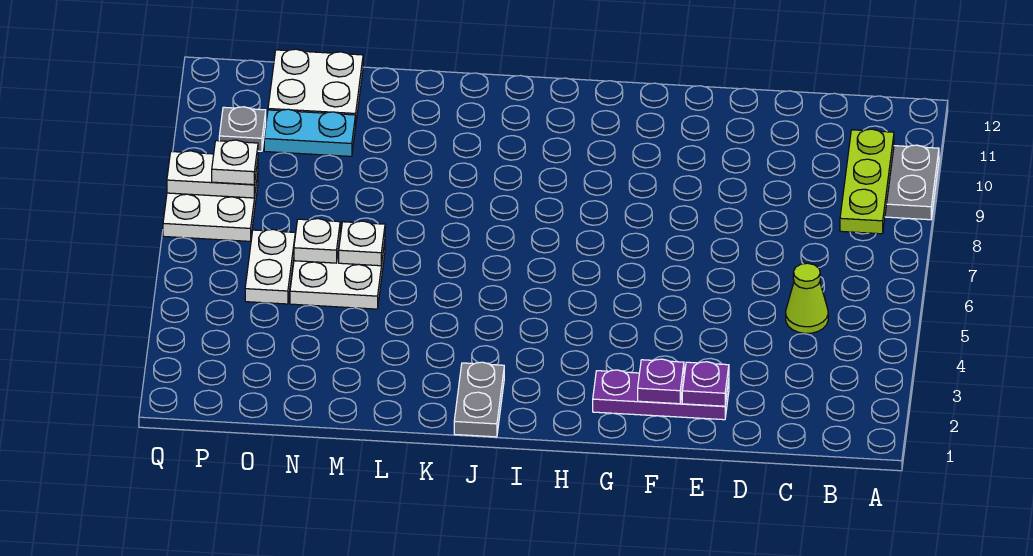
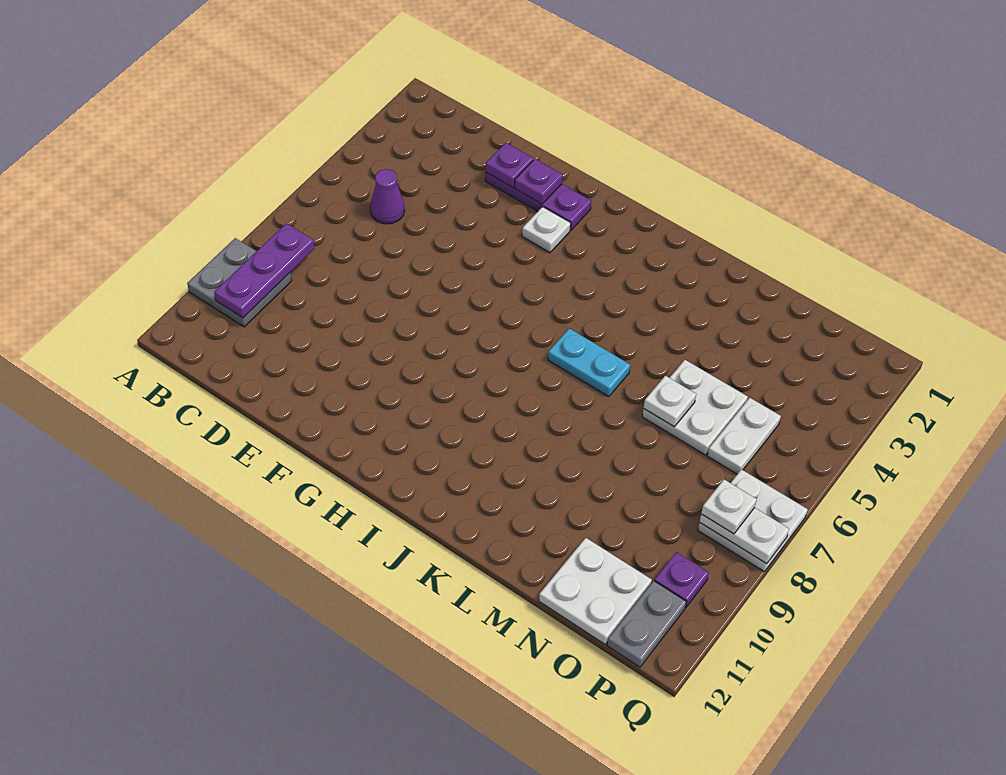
lime plate B8:B10 level 2 -> purple plate B8:B10 level 2
lime cone C5 level 1 -> purple cone C5 level 1
grey plate J1:J2 level 1 -> grey plate P11:P12 level 1
white plate N6 level 2 -> white plate G3 level 1
cyan plate N10:O10 level 1 -> cyan plate J6:K6 level 1
grey plate P10 level 1 -> purple plate P10 level 1

